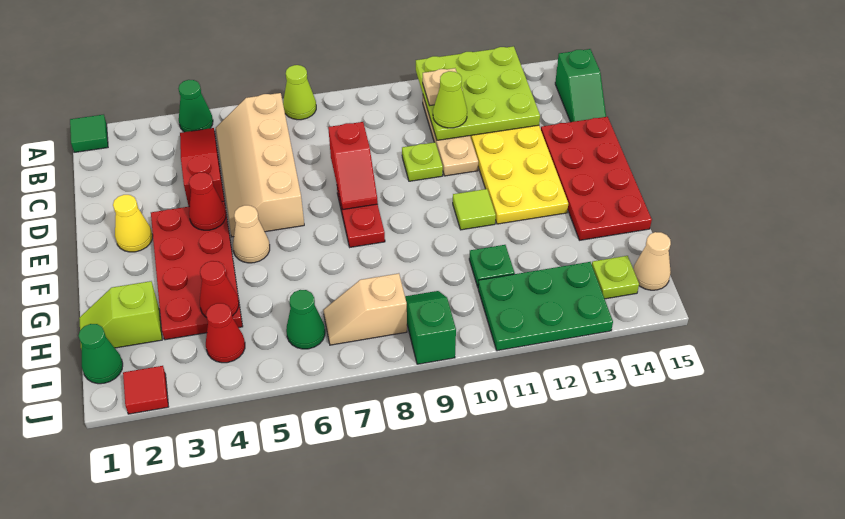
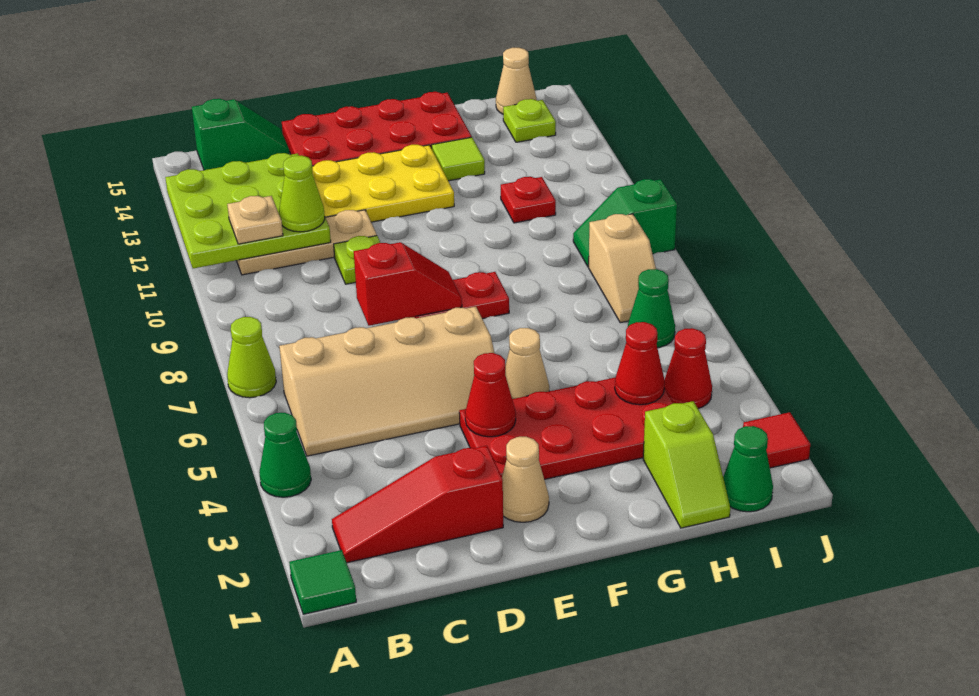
red slope B4:D4 level 1 top D -> red slope B2:D2 level 1 top D
yellow cone E2 level 1 -> tan cone E2 level 1
lime tile F11 level 1 -> lime tile G13 level 1
green plate H11 level 1 -> red plate H11 level 1
green plate I11:J13 level 1 -> none

